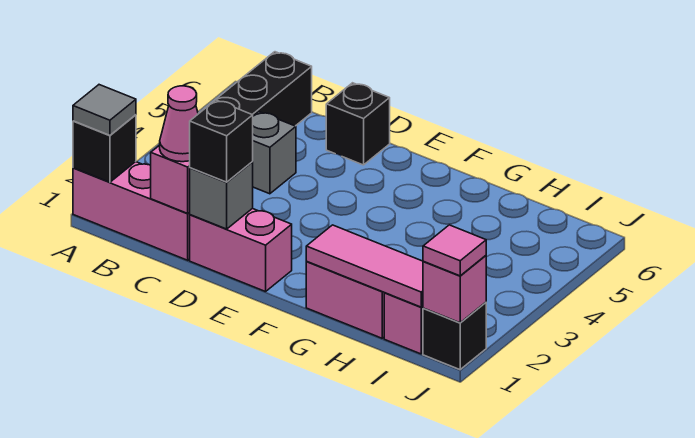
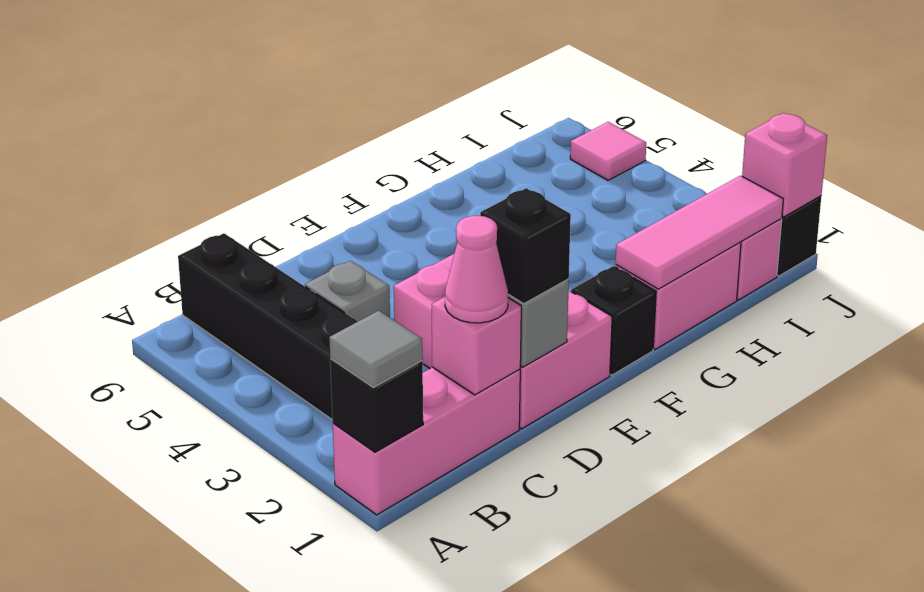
pink brick D1:E1 level 1 -> pink brick D1:E3 level 1
black brick D6 level 1 -> black brick F1 level 1
pink tile J1 level 3 -> pink tile J5 level 1

